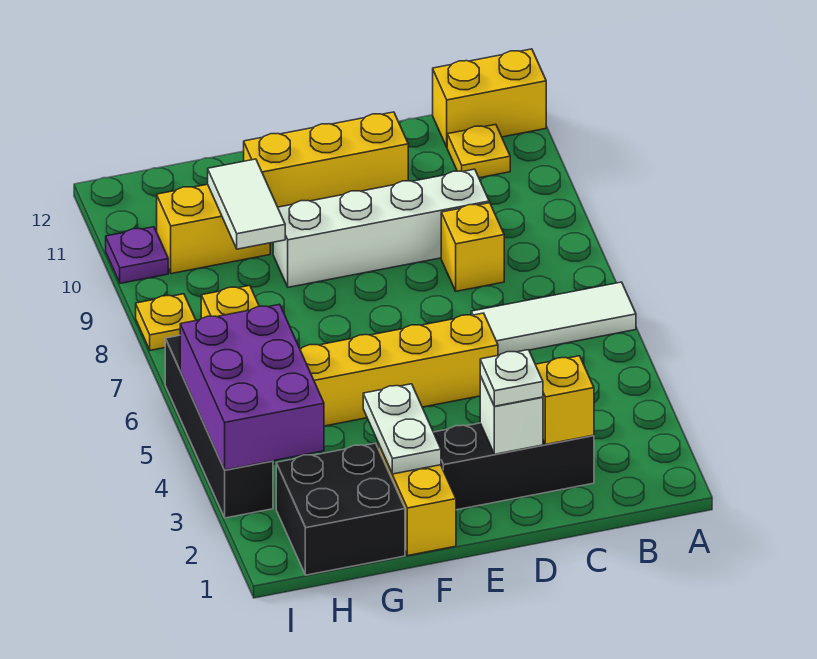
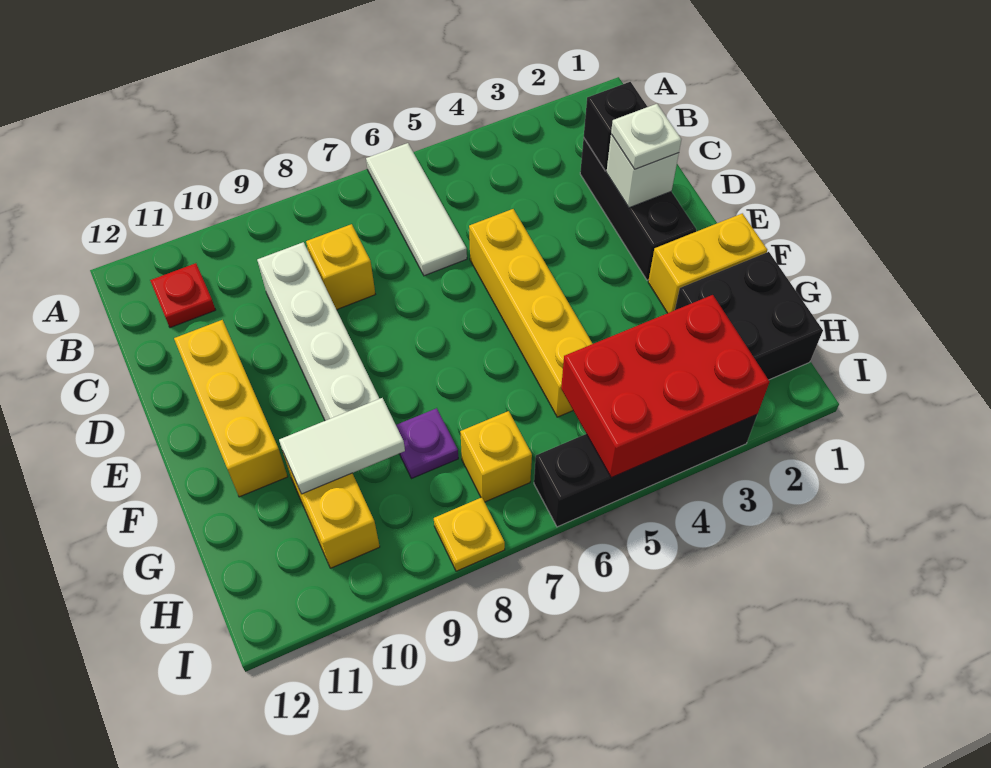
yellow brick A12:B12 level 1 -> none
yellow plate B11 level 1 -> red plate B11 level 1
yellow brick C2 level 2 -> black brick C2 level 2
white plate F2:F3 level 2 -> none
purple brick H3:I5 level 2 -> red brick H3:I5 level 2
purple plate I10 level 1 -> purple plate G8 level 1

